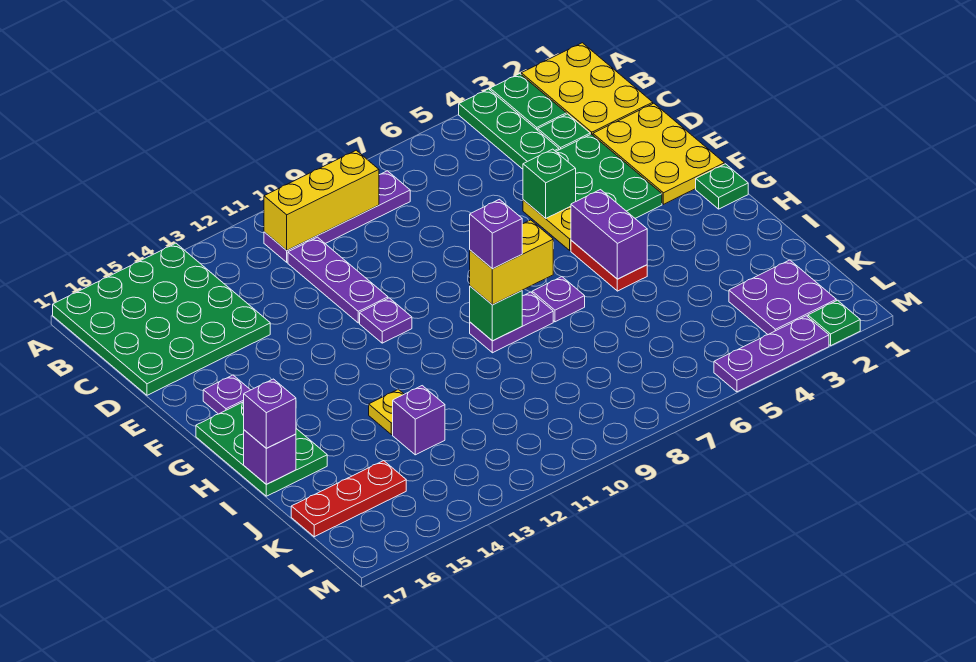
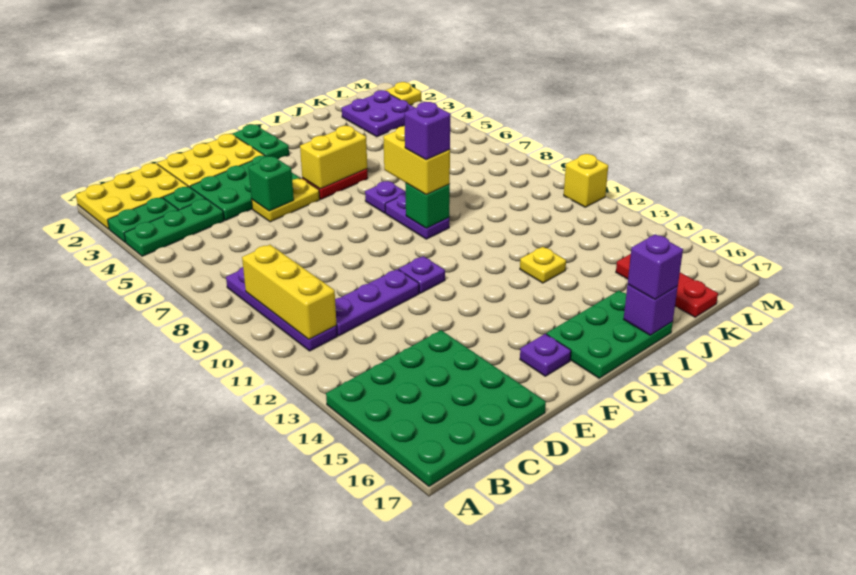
green plate G1 level 1 -> green plate G1:G2 level 1
purple brick G5:H5 level 2 -> yellow brick G5:H5 level 2
purple brick J13 level 1 -> none
green plate M2 level 1 -> yellow plate M2 level 1
purple plate M3:M5 level 1 -> none
none -> yellow brick M11 level 1

